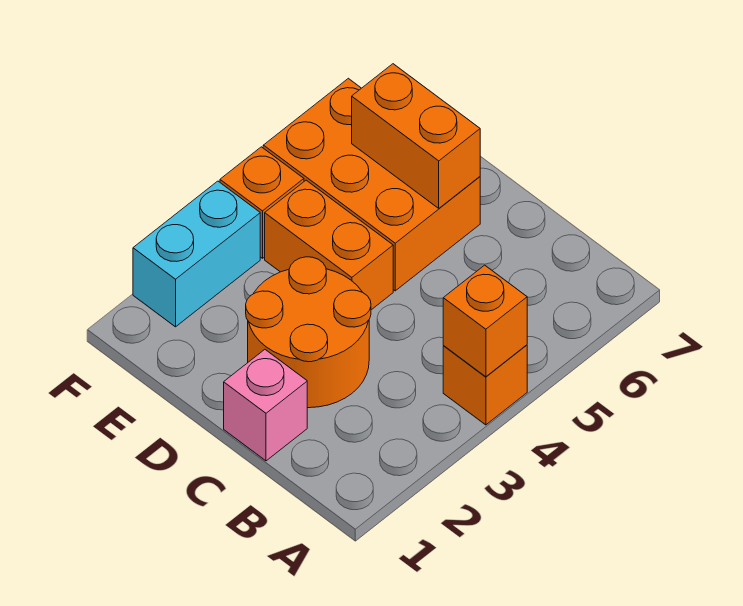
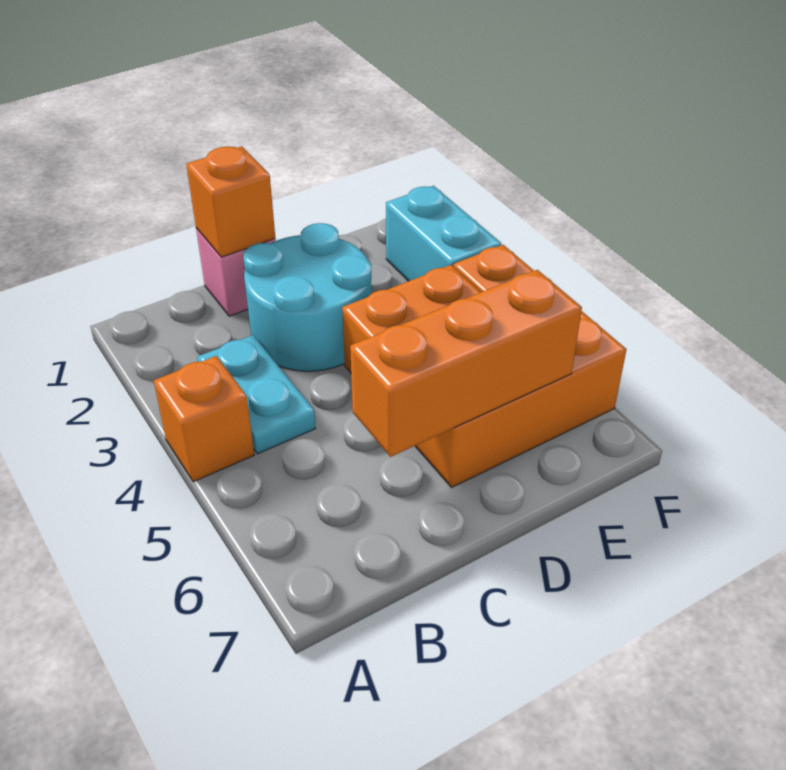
orange brick A4 level 2 -> orange brick C1 level 2
none -> cyan plate B3:B4 level 1
orange round brick C2:D3 level 1 -> cyan round brick C2:D3 level 1
orange brick D6:E6 level 2 -> orange brick C6:E6 level 2

